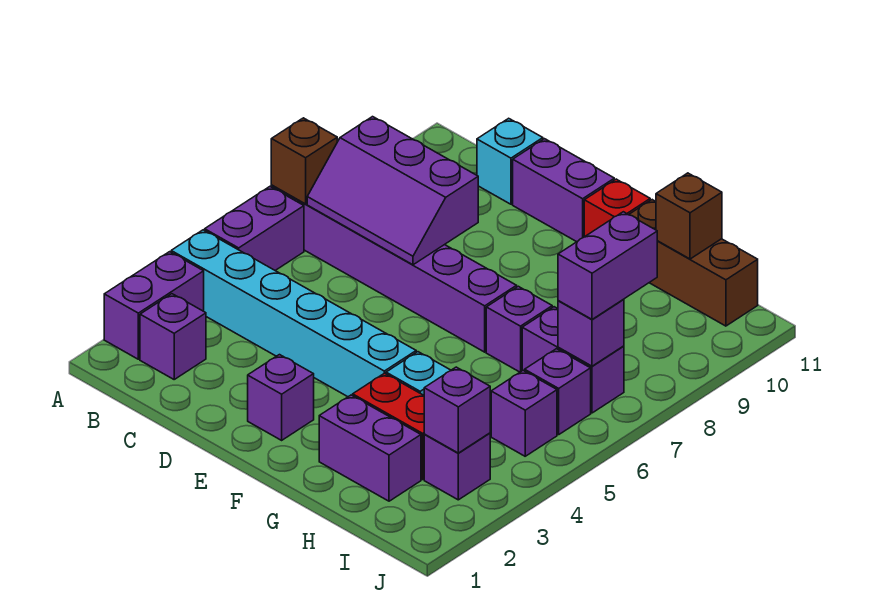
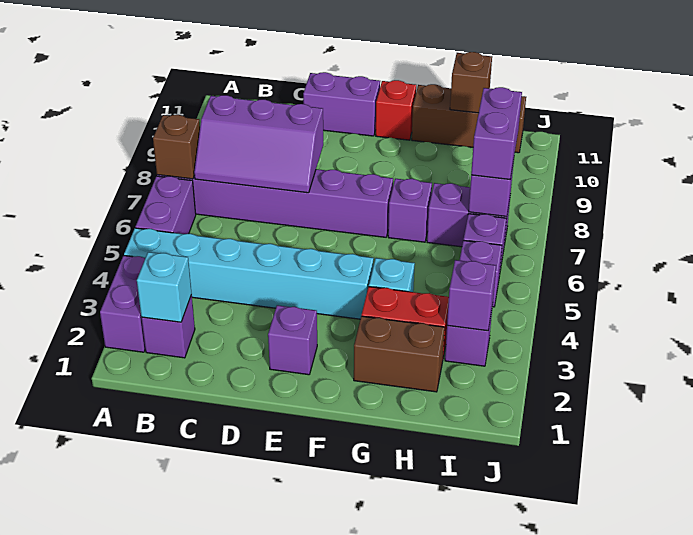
cyan brick C11 level 1 -> cyan brick B2 level 2
purple brick G2:H2 level 1 -> brown brick G2:H2 level 1

